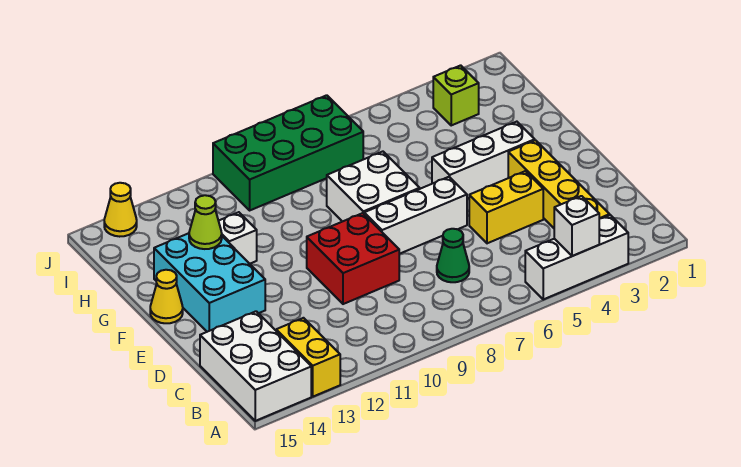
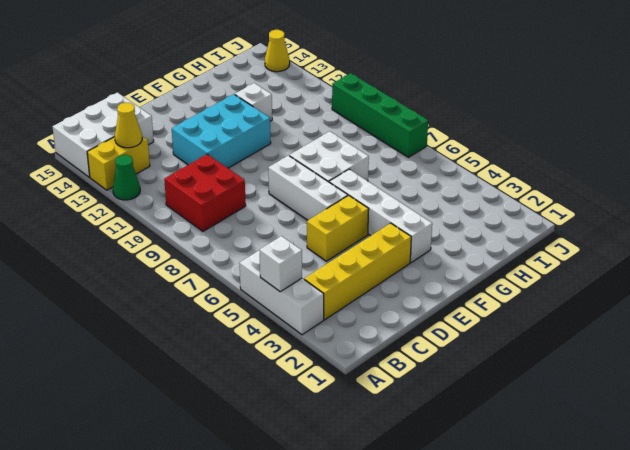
green cone C7 level 1 -> green cone A12 level 1
yellow brick D4:D5 level 1 -> yellow brick D5:E5 level 1
red brick D9:E10 level 1 -> red brick B9:C10 level 1
cyan brick E13:G14 level 1 -> cyan brick D11:F12 level 1
white brick F3:F5 level 1 -> white brick F3:F6 level 1
yellow cone F15 level 1 -> yellow cone B13 level 2
lime cone G13 level 2 -> none
lime brick I3 level 1 -> none
green brick I7:J10 level 1 -> green brick J7:J10 level 1

